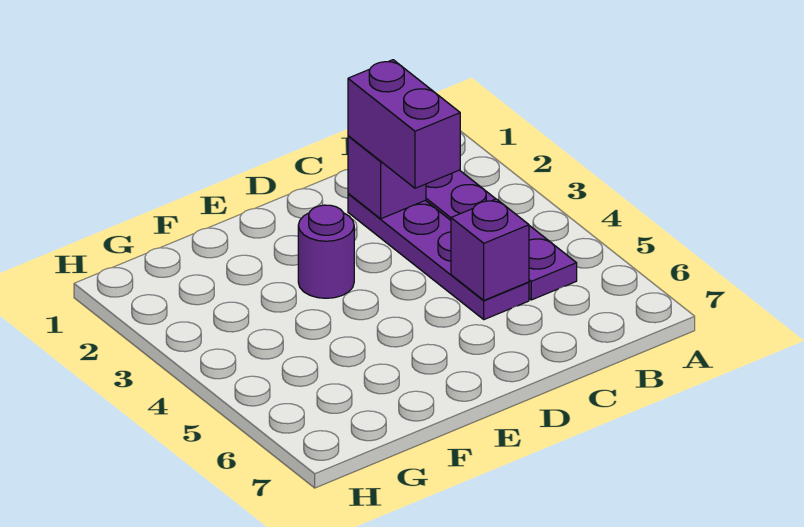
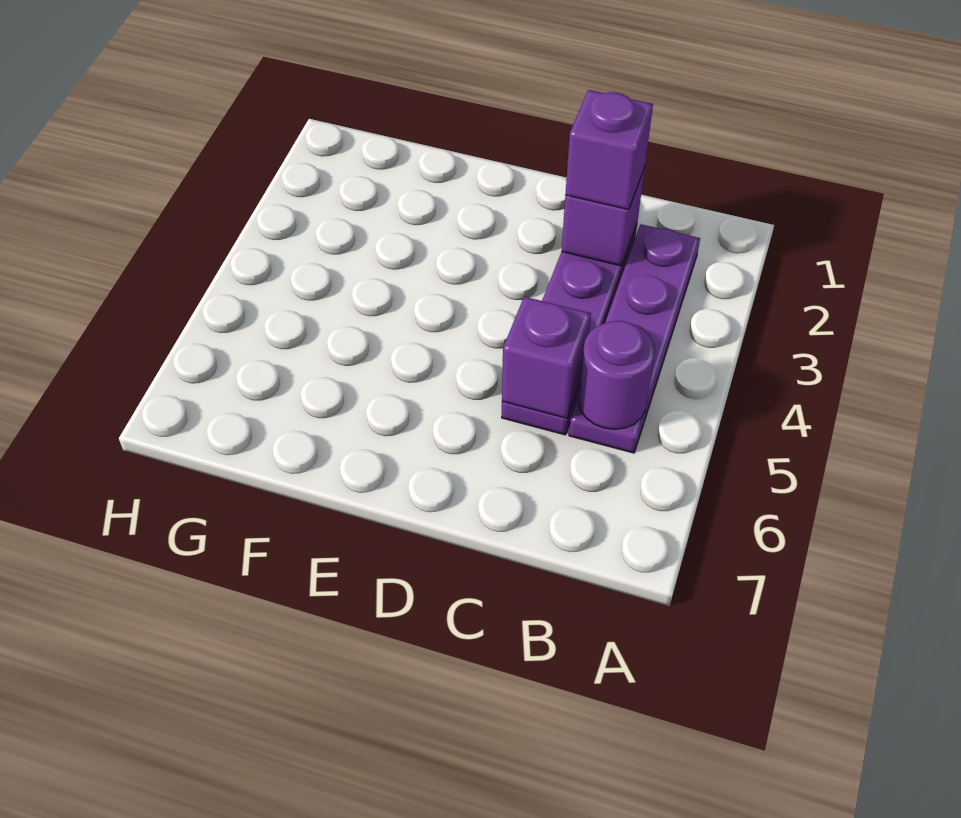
purple brick C2:C3 level 3 -> purple brick C2 level 3
purple round brick E3 level 1 -> purple round brick B5 level 2

